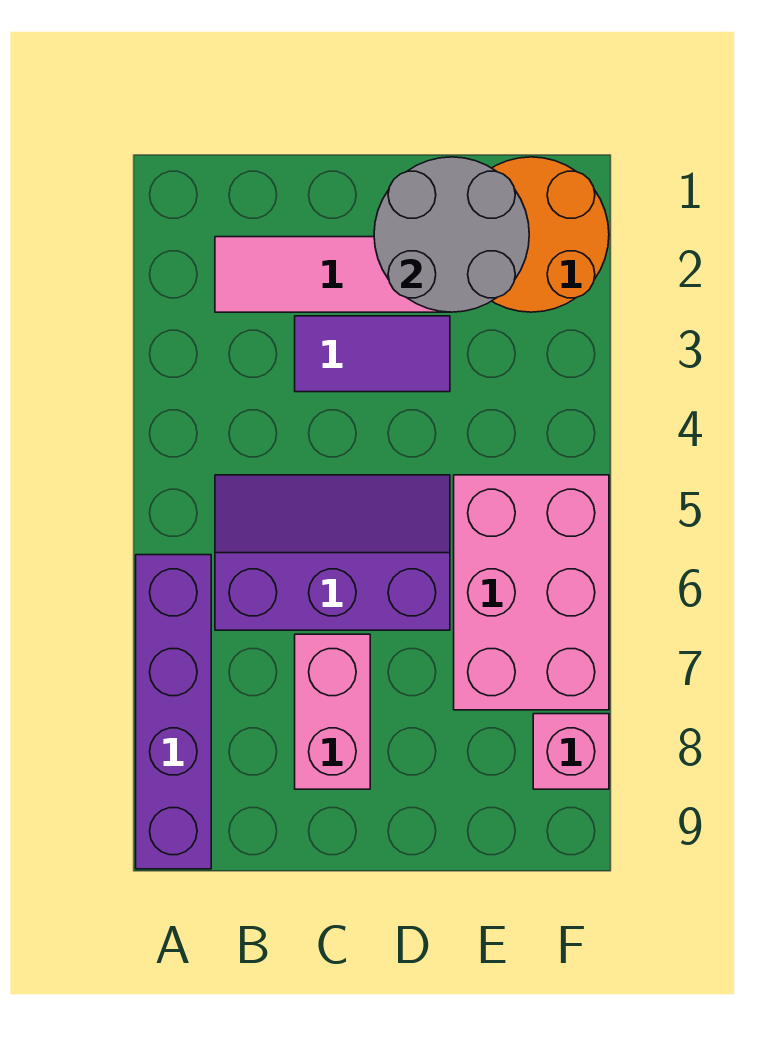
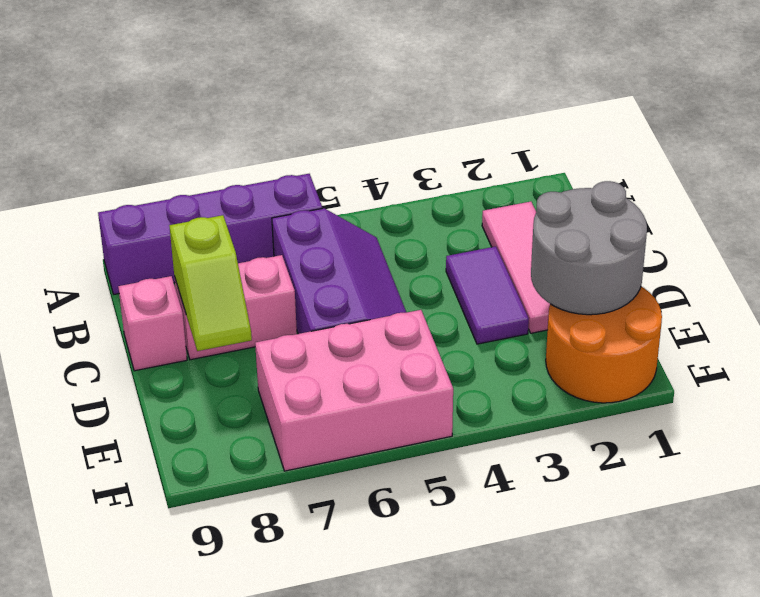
none -> lime slope C8:D8 level 2 top C
pink brick F8 level 1 -> pink brick C9 level 1

